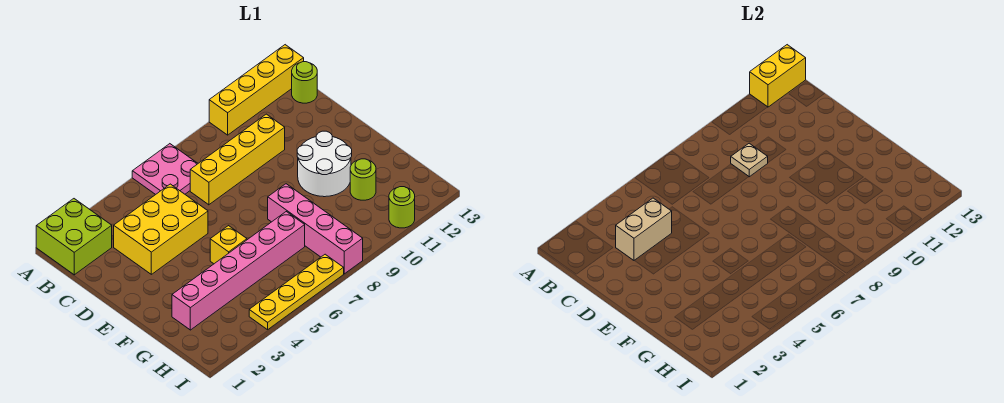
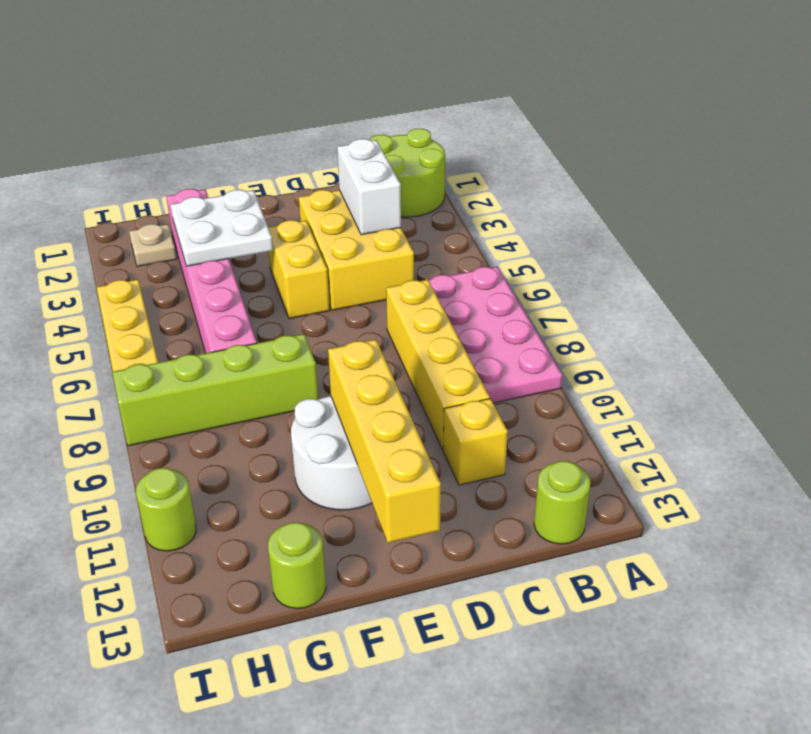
lime brick A1:B2 level 1 -> lime round brick A1:B2 level 1
pink plate A6:B7 level 1 -> pink plate A6:B9 level 1
yellow brick A10:A13 level 1 -> yellow brick E10:E13 level 2
yellow brick A12:A13 level 2 -> yellow brick E4:E5 level 1
tan brick C3:C4 level 2 -> white brick C3:C4 level 2
tan plate C9 level 2 -> tan plate H2 level 1
none -> white plate F3:G4 level 2
yellow brick F5 level 1 -> yellow brick C11 level 1
pink brick F8:I8 level 1 -> lime brick F8:I8 level 1
lime round brick G11 level 1 -> lime round brick G13 level 1

